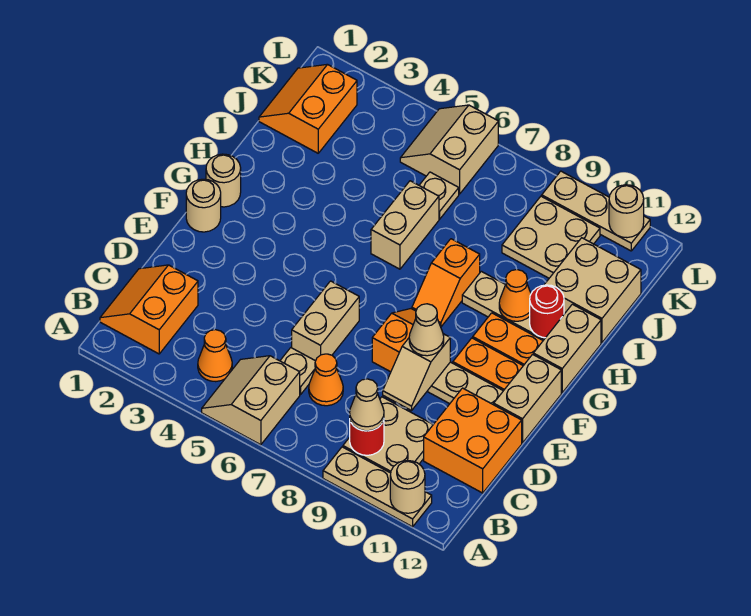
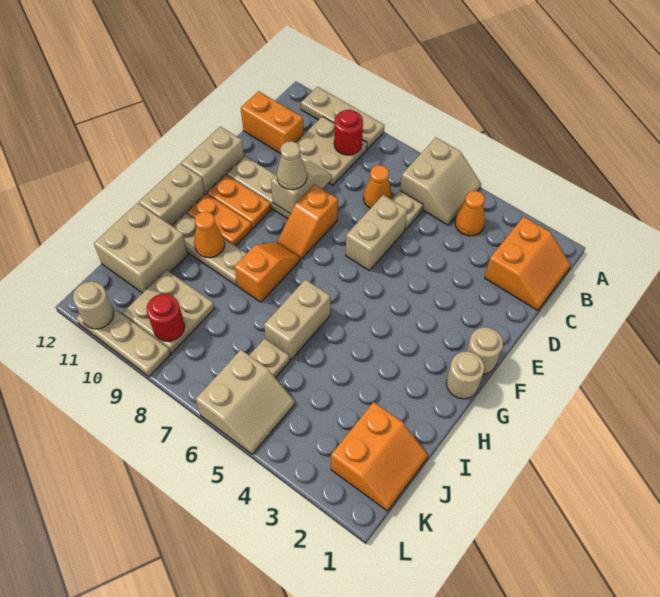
tan round brick A11 level 2 -> none
tan cone B9 level 3 -> none
orange brick C11:D12 level 1 -> orange brick C11:C12 level 1
red round brick H11 level 2 -> red round brick K9 level 2

